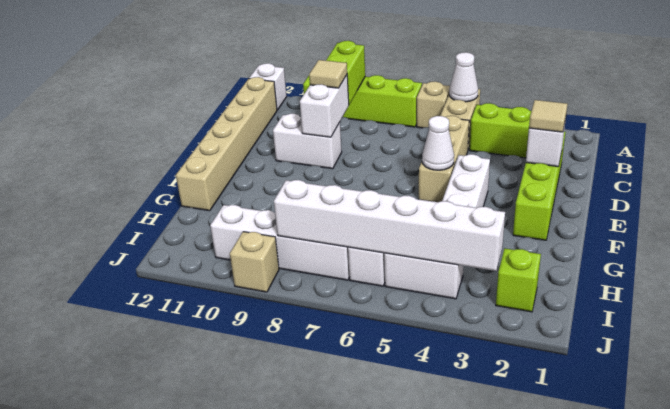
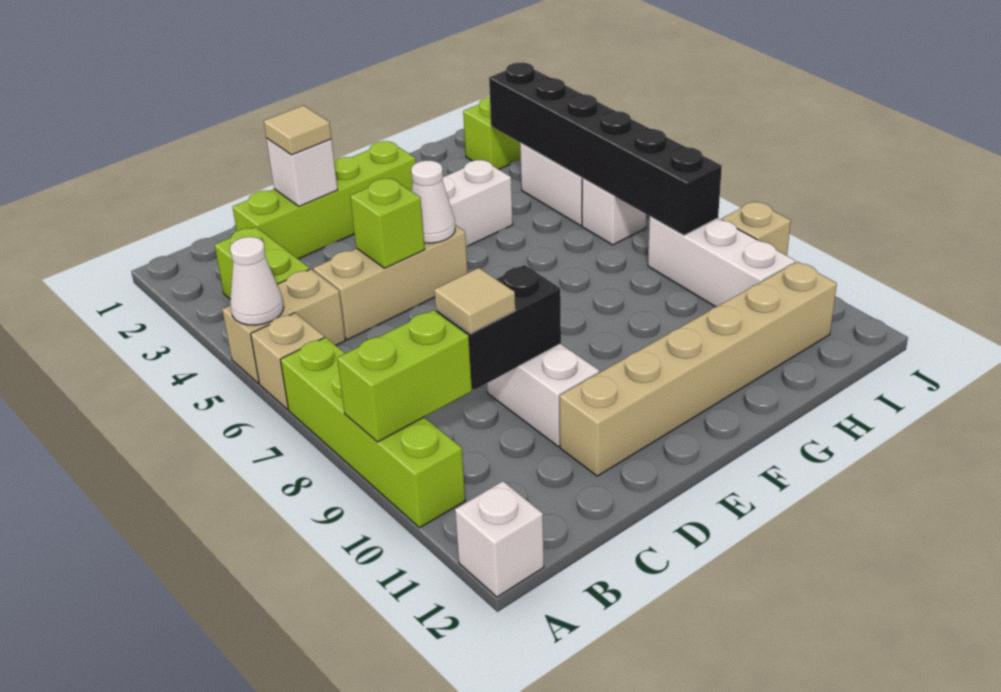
tan brick B12:G12 level 1 -> tan brick D11:I11 level 1
white brick C9:D9 level 2 -> black brick C9:D9 level 2
none -> lime brick D5 level 2
white brick I3:I8 level 2 -> black brick I3:I8 level 2
white brick I7:I10 level 1 -> white brick I8:I10 level 1

